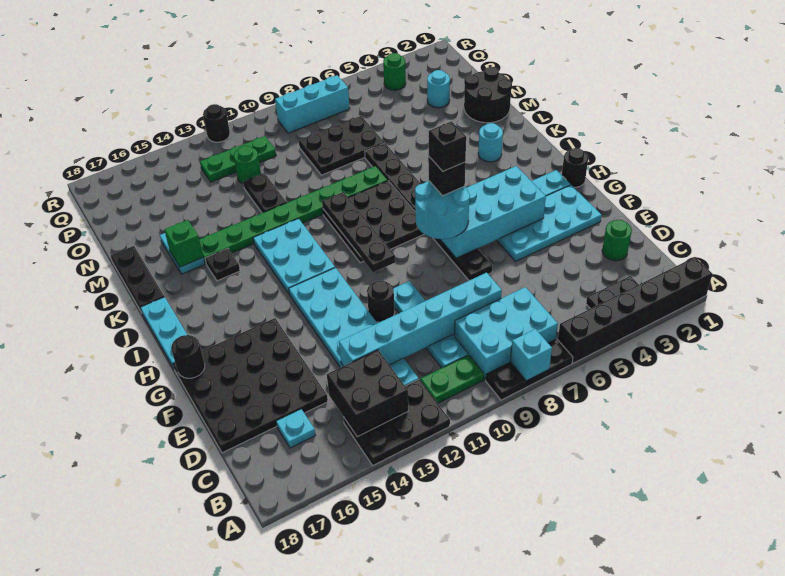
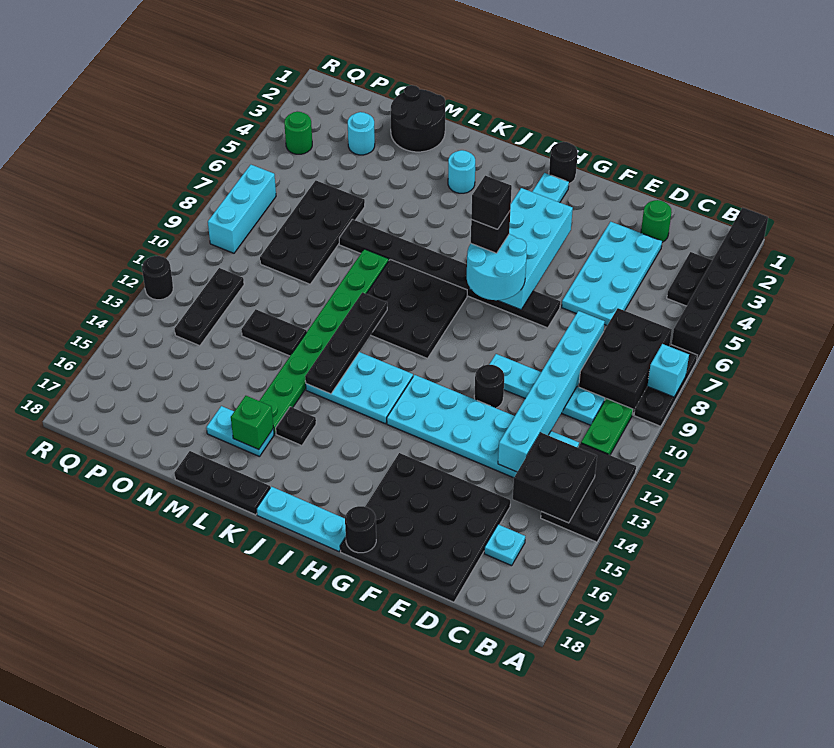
cyan brick B7:C9 level 1 -> black brick B7:C9 level 1
cyan plate F2:G5 level 1 -> cyan plate D3:E6 level 1
black plate H10:K10 level 2 -> black plate K10:K13 level 2
black plate N7:O9 level 1 -> black plate N6:O9 level 1
green round brick O12 level 1 -> none
green plate P11:P13 level 1 -> black plate P11:P13 level 1

